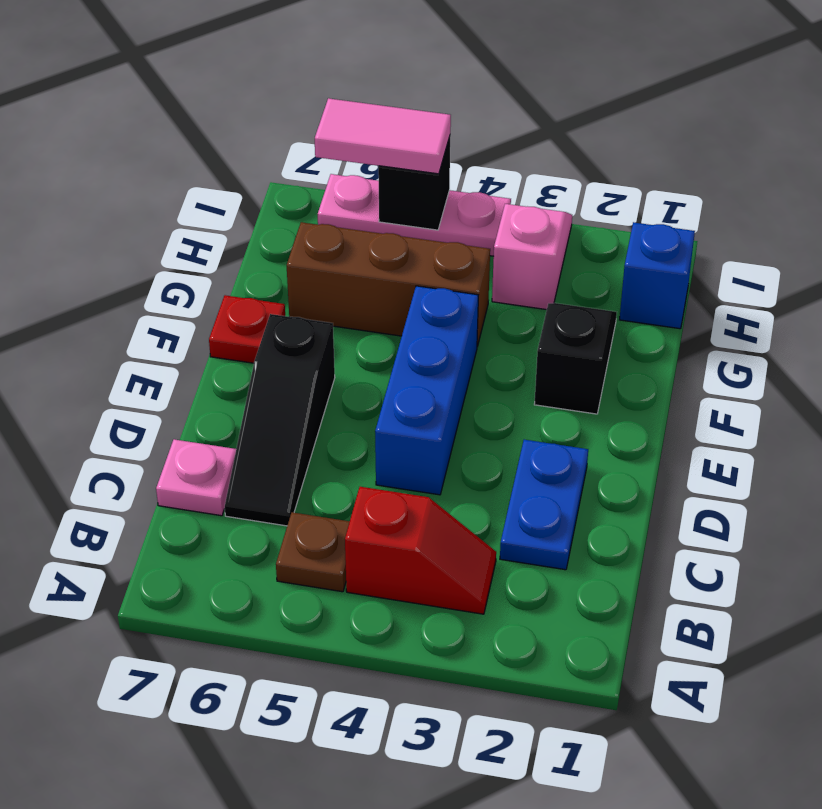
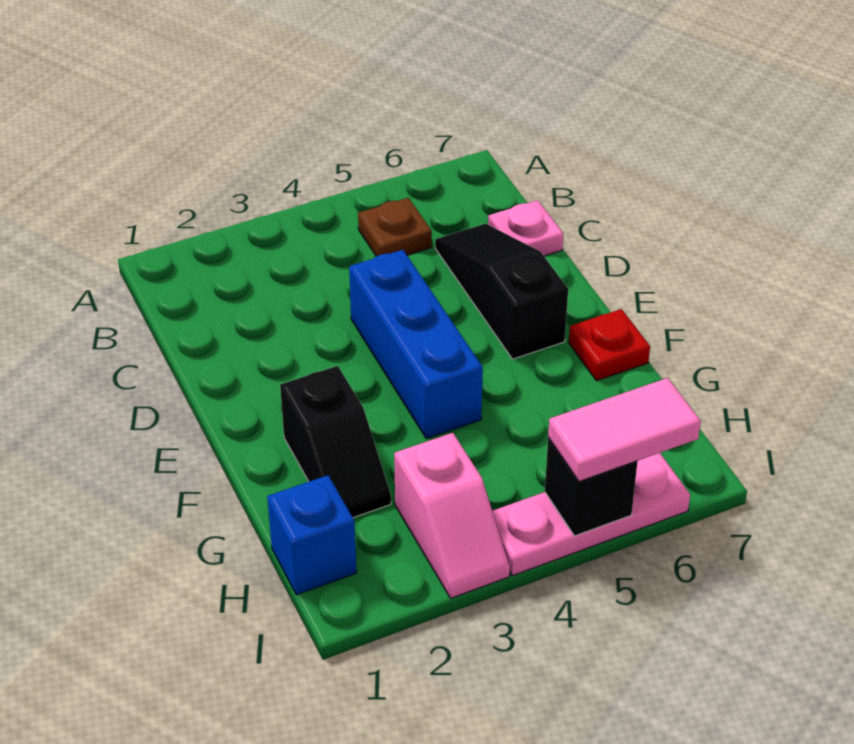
red slope B3:B4 level 1 top 4 -> none
blue plate C2:D2 level 1 -> none
brown brick G4:G6 level 1 -> none

